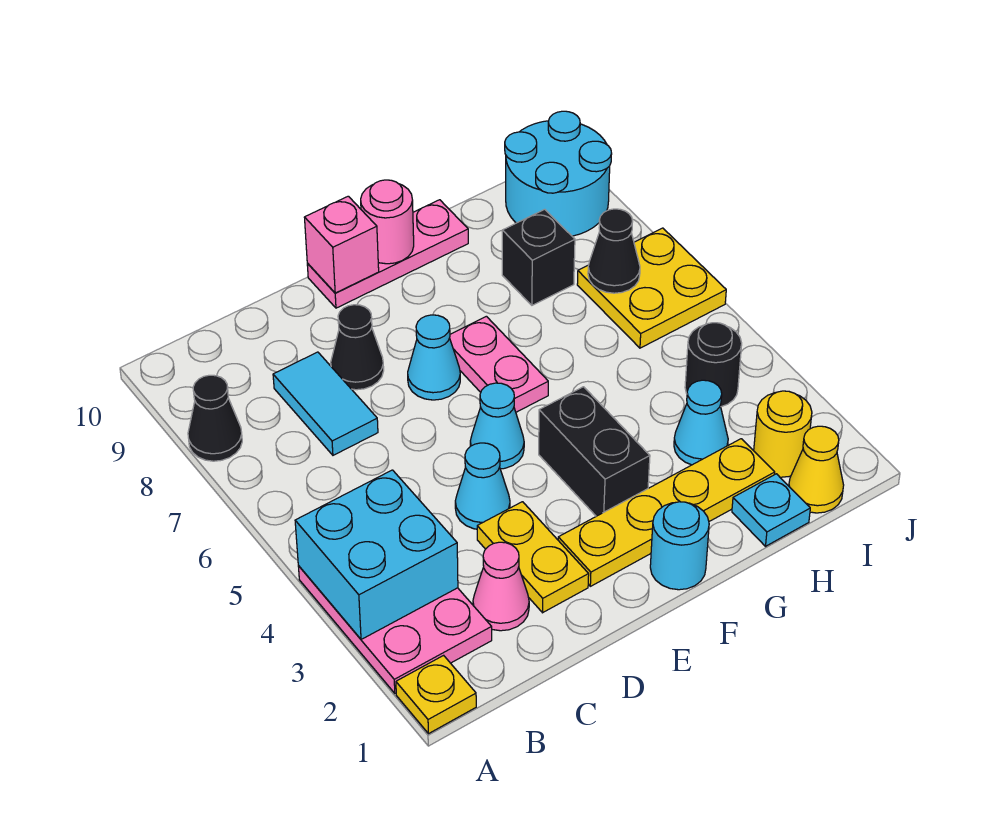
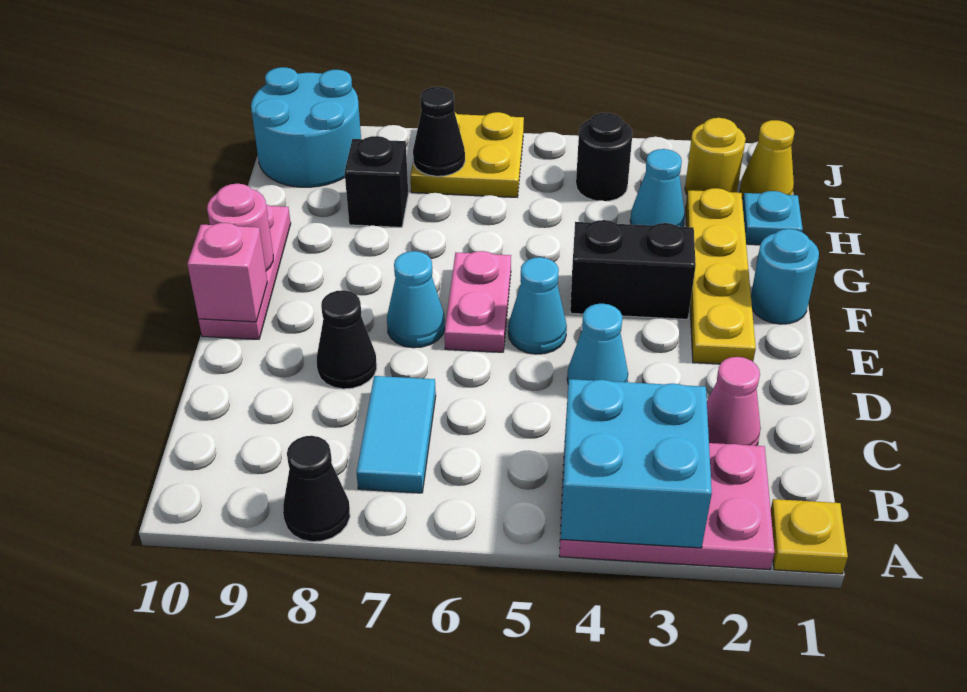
cyan tile C7:C8 level 1 -> cyan tile B7:C7 level 1
yellow plate D2:D3 level 1 -> none
pink plate F6:F7 level 1 -> pink plate E6:F6 level 1

